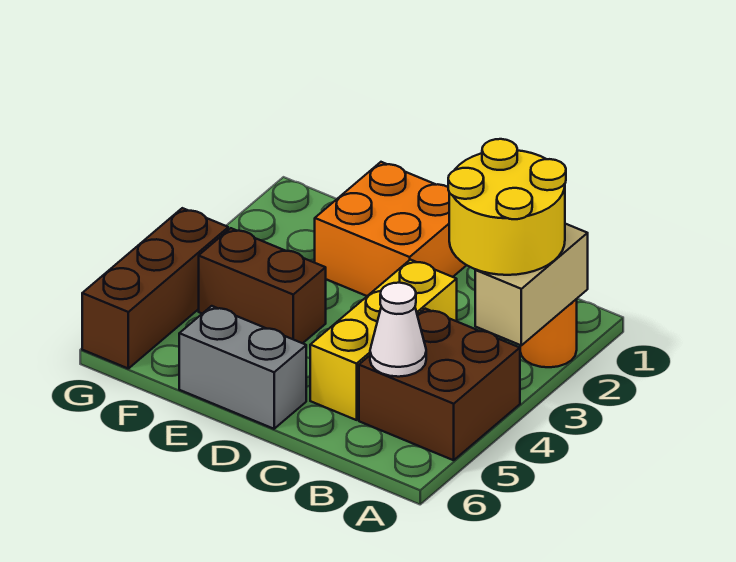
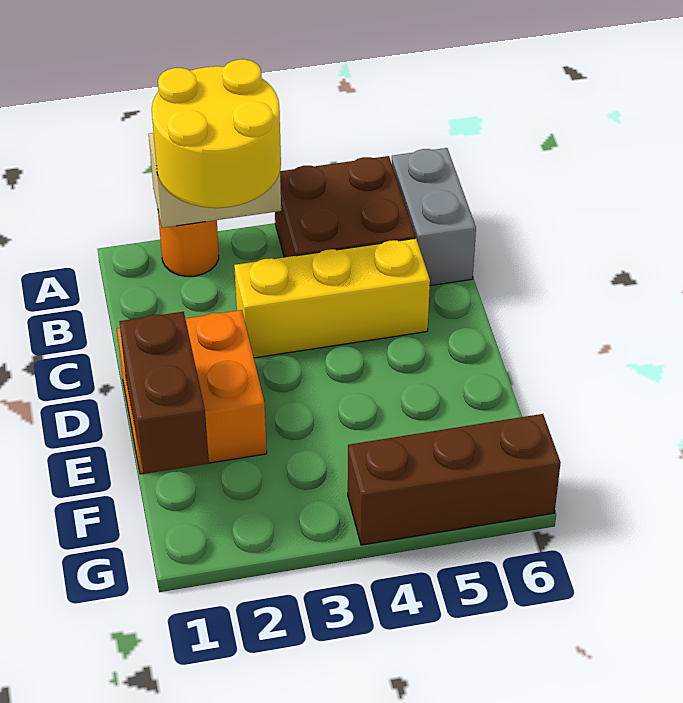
white cone B5 level 2 -> none
grey brick D6:E6 level 1 -> grey brick A6:B6 level 1
brown brick E4:F4 level 1 -> brown brick E1:F1 level 2

